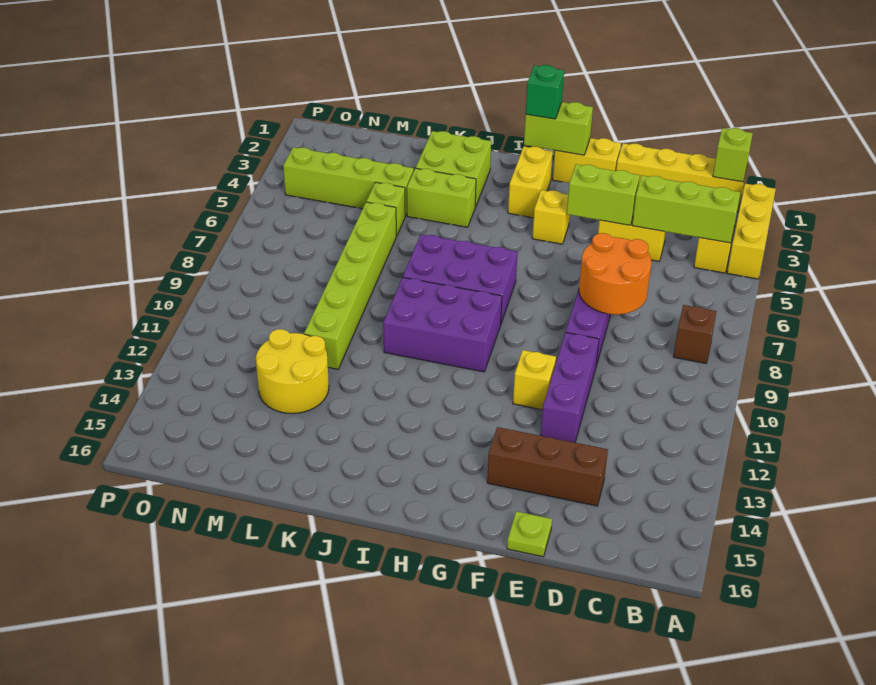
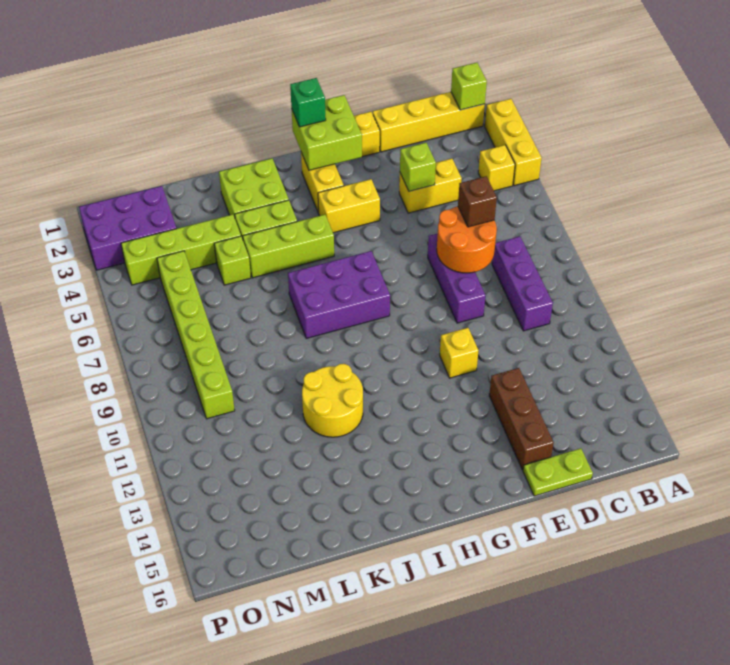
lime brick B4:D4 level 2 -> lime brick I5:K5 level 1
brown brick B8 level 1 -> brown brick D7 level 3
brown brick D14:F14 level 1 -> brown brick E13:E15 level 1
lime brick E4:F4 level 2 -> lime brick E4 level 2
purple brick E10:E12 level 1 -> purple brick C8:C10 level 1
lime plate E16 level 1 -> lime plate D16:E16 level 1
lime brick G1:H1 level 2 -> lime brick G1:H2 level 2
yellow brick G4 level 1 -> yellow brick G4:H4 level 1
purple brick H9:J10 level 1 -> purple brick N2:P3 level 1
lime brick L6:L11 level 1 -> lime brick N5:N10 level 1
yellow round brick L12:M13 level 1 -> yellow round brick J11:K12 level 1

